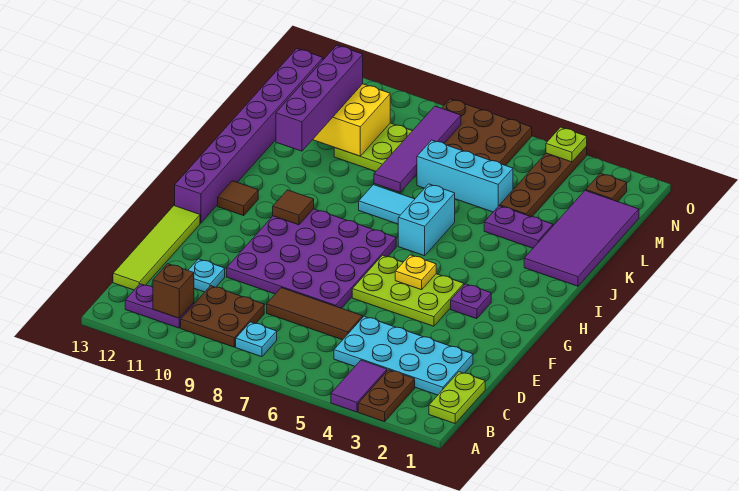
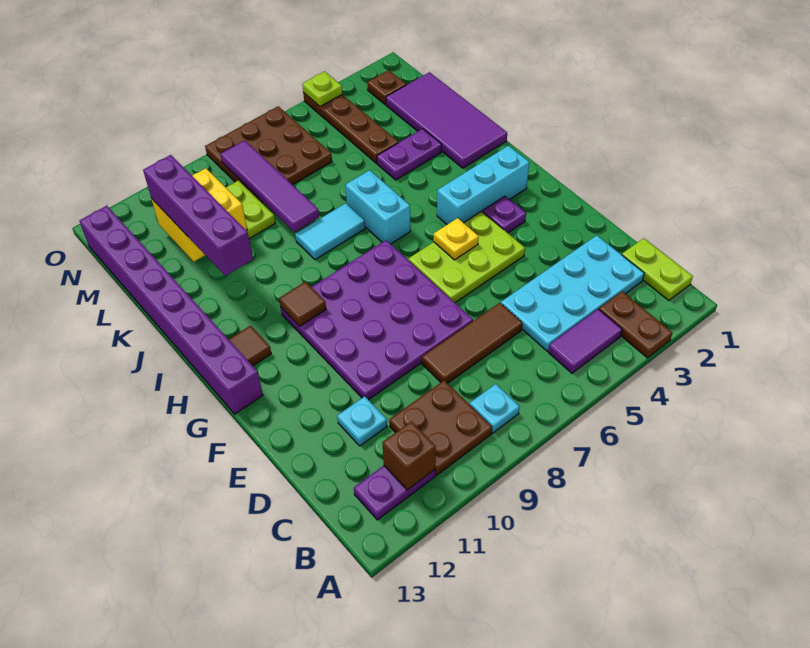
purple tile A4:B4 level 1 -> purple tile B4:B5 level 1
lime tile C13:F13 level 1 -> none
cyan brick L5:L7 level 1 -> cyan brick H2:H4 level 1

